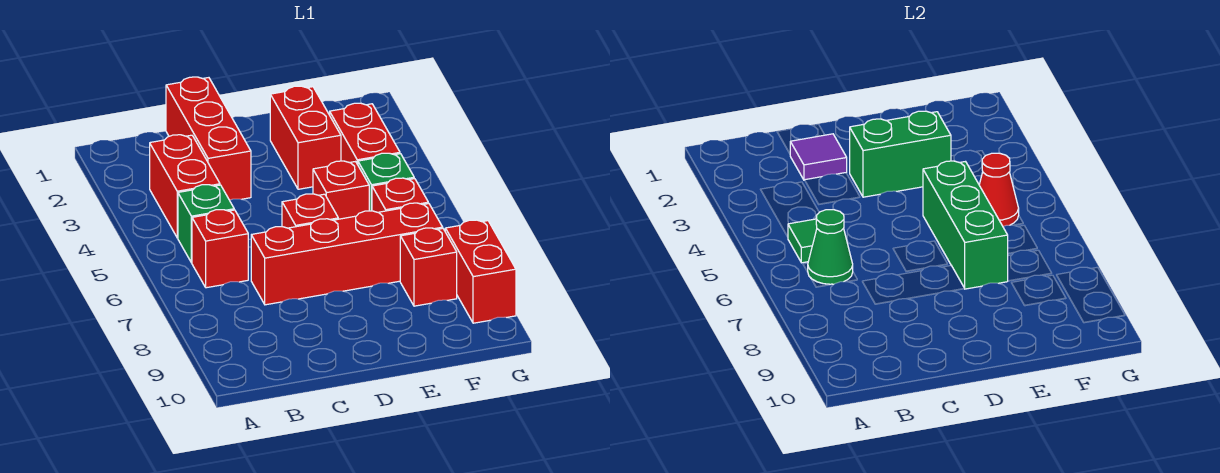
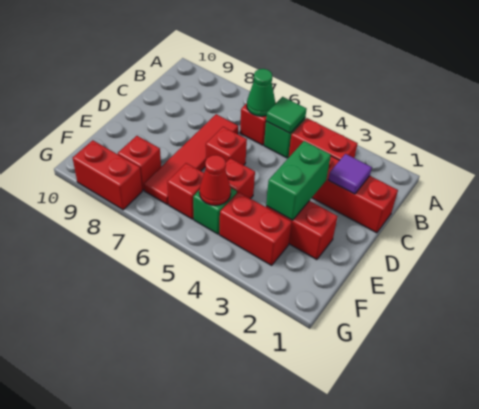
red brick C7:F7 level 1 -> red tile C7:F7 level 1
green brick E5:E7 level 2 -> none

